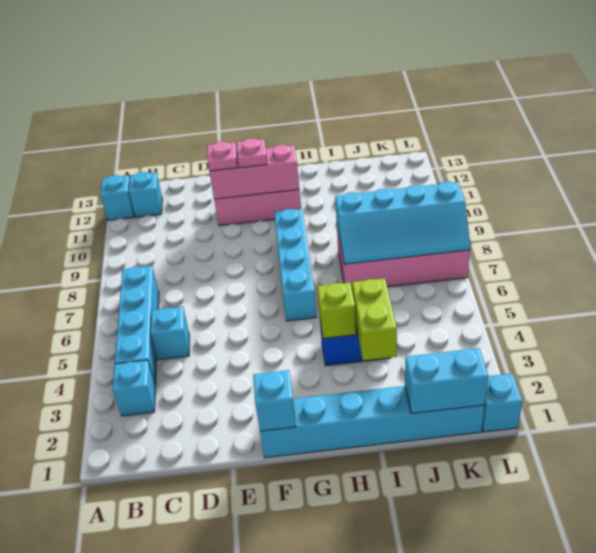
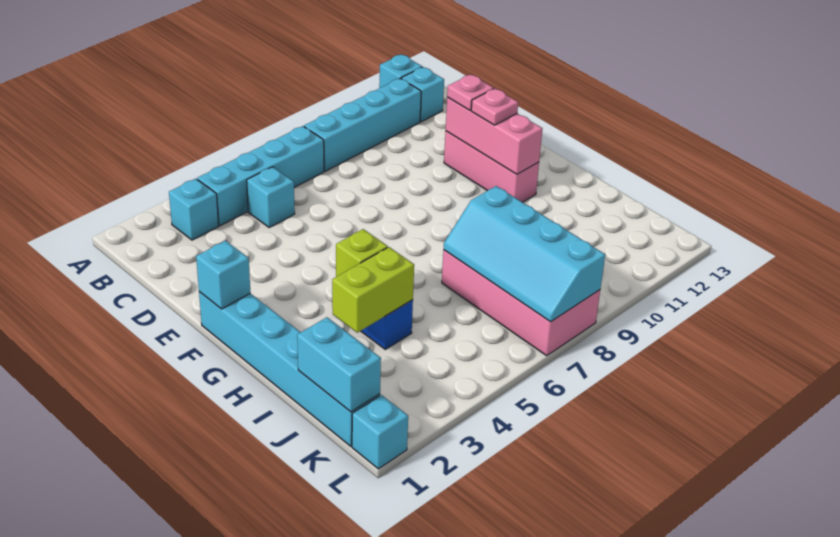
cyan brick G6:G9 level 1 -> cyan brick B8:B11 level 1

